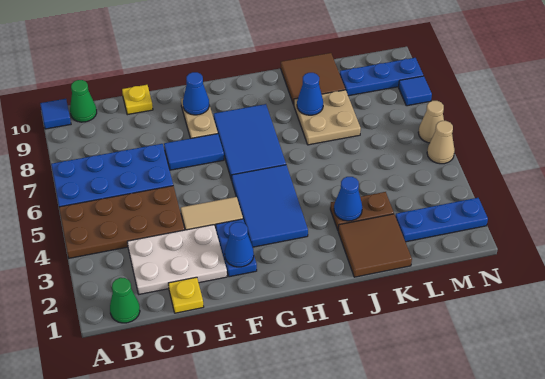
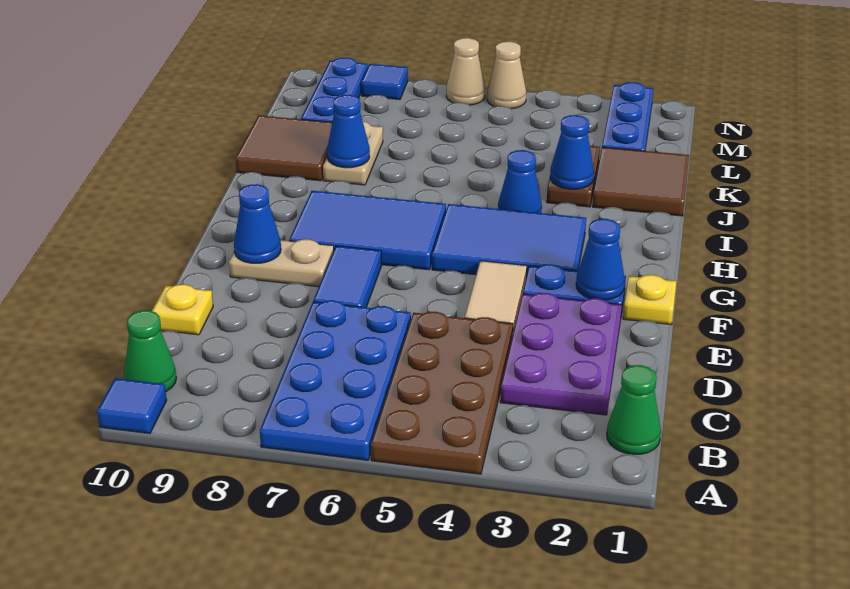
white plate C2:E3 level 1 -> purple plate C2:E3 level 1
yellow plate D1 level 1 -> yellow plate F1 level 1
none -> blue cone I4 level 1
tan plate J7:K8 level 1 -> tan plate J8:K8 level 1

